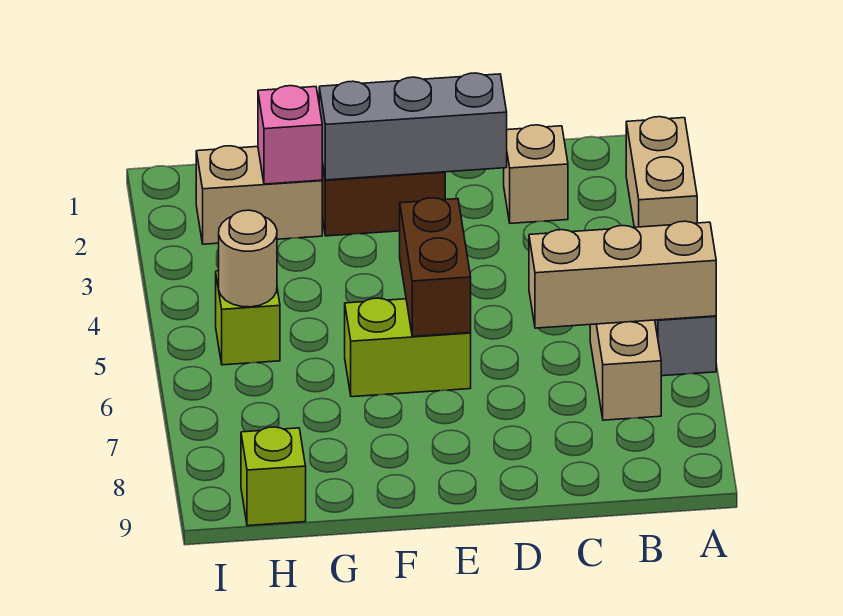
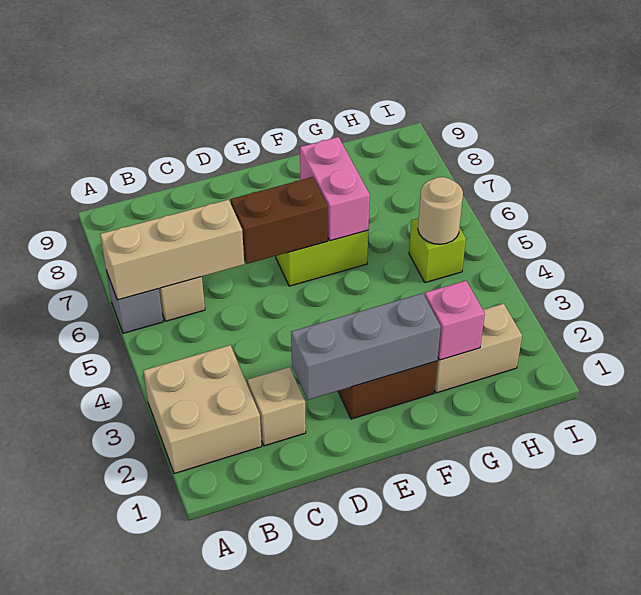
tan brick A2:A3 level 1 -> tan brick A2:B3 level 1
brown brick E5:E6 level 2 -> brown brick D6:E6 level 2
none -> pink brick F6:F7 level 2
lime brick H9 level 1 -> none

